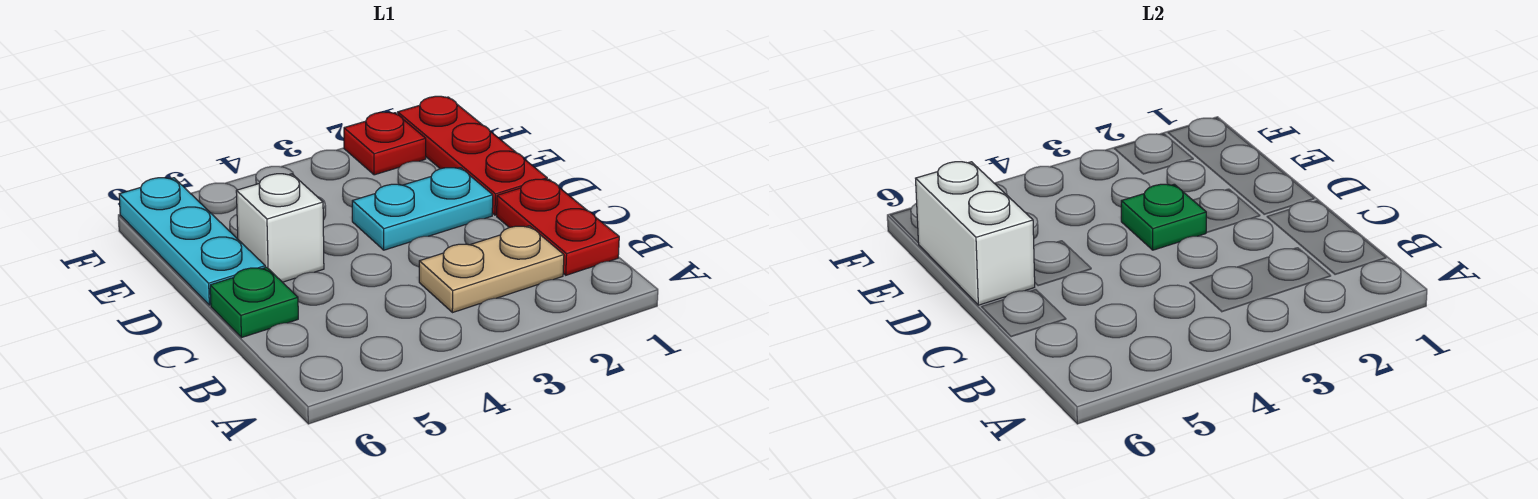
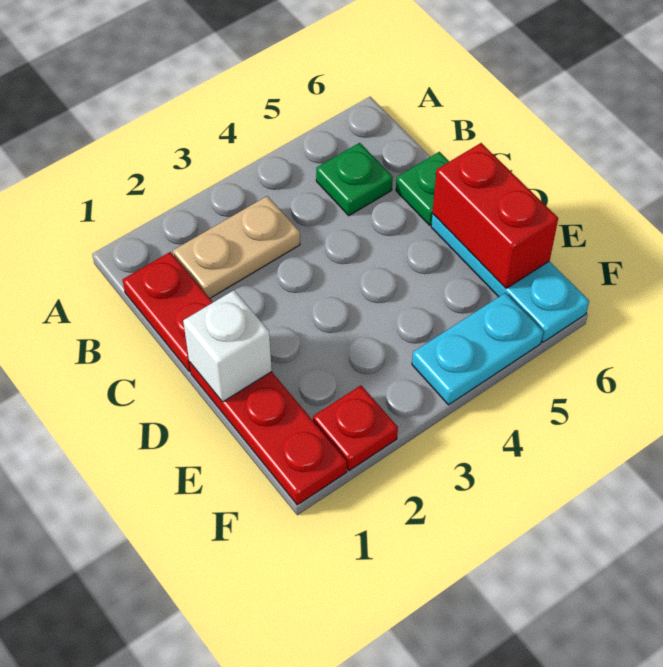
cyan plate D2:D3 level 1 -> cyan plate F4:F5 level 1
green plate D3 level 2 -> green plate B5 level 1
white brick D5 level 1 -> white brick D1 level 2
white brick D6:E6 level 2 -> red brick D6:E6 level 2

